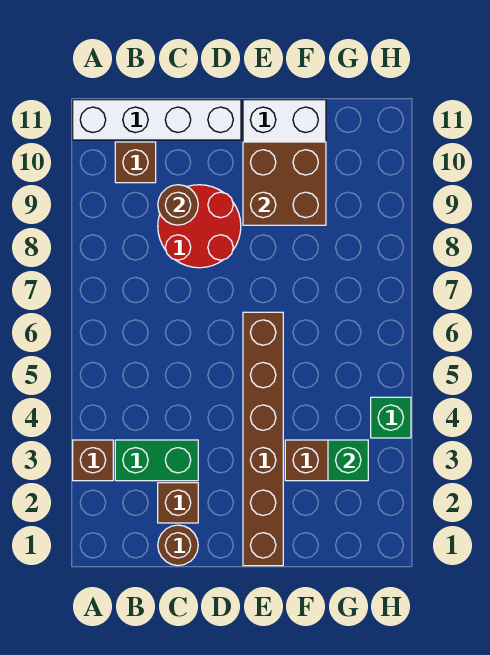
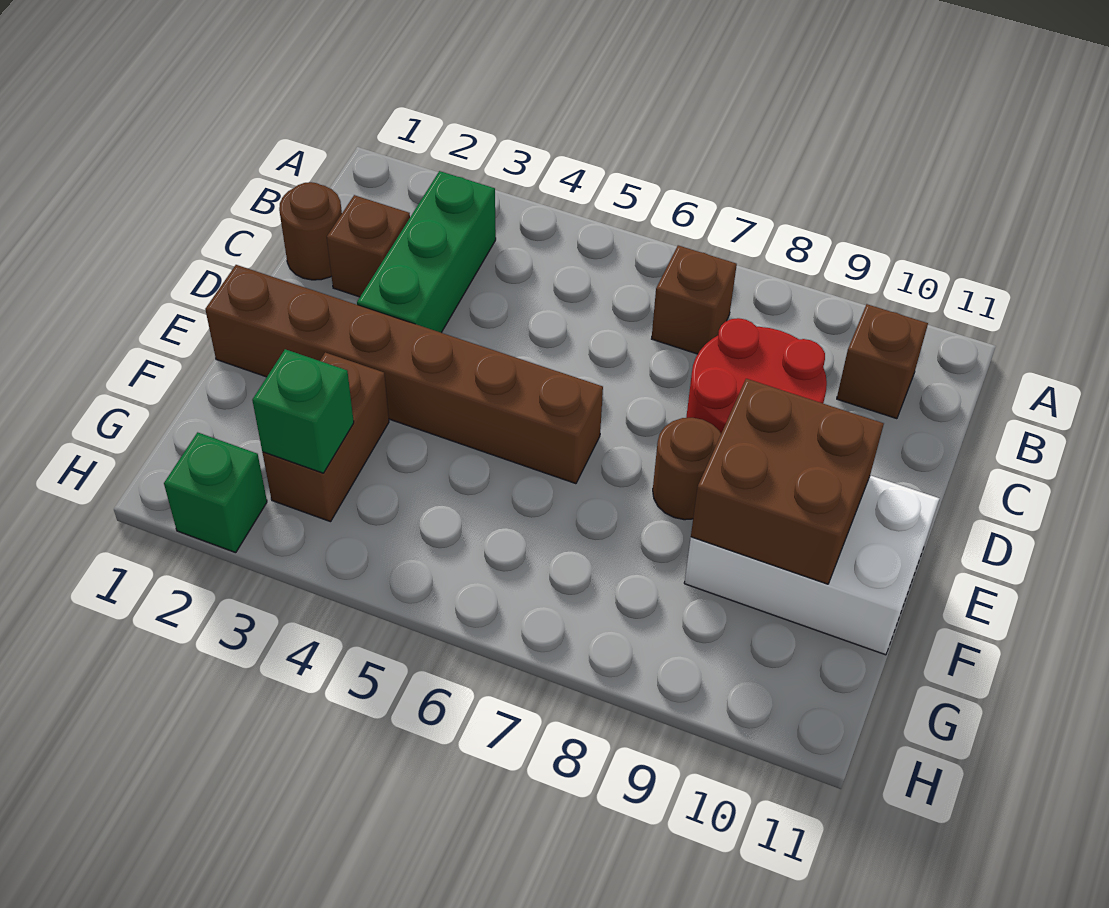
brown brick A3 level 1 -> brown brick B7 level 1
white brick A11:D11 level 1 -> none
green brick B3:C3 level 1 -> green brick B3:D3 level 1
brown round brick C9 level 2 -> brown round brick E8 level 1
green brick H4 level 1 -> green brick H2 level 1

